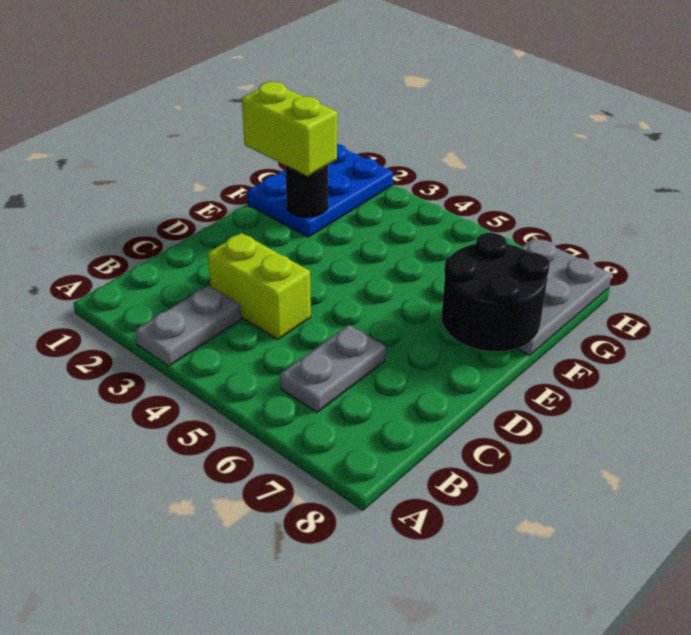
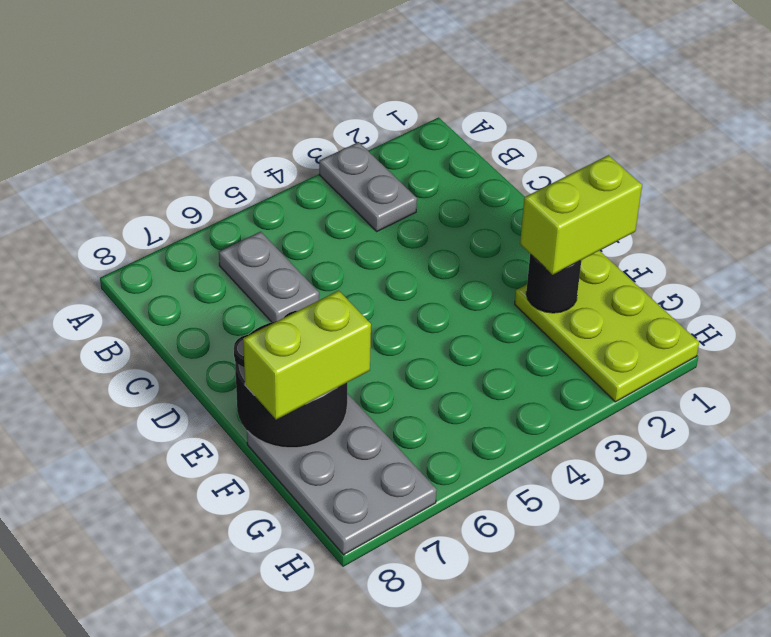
lime brick C3:C4 level 1 -> lime brick F7:F8 level 3
blue plate F1:H2 level 1 -> lime plate F1:H2 level 1

